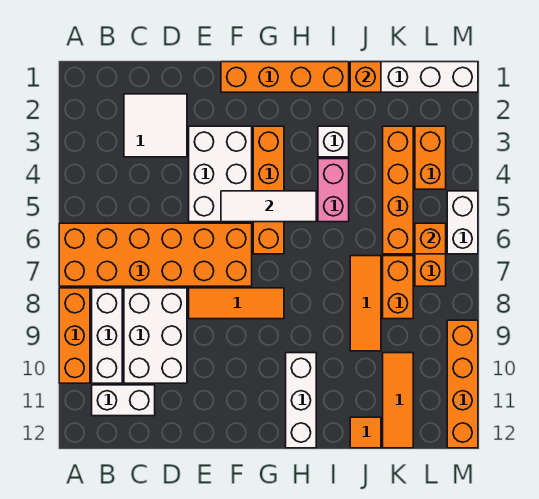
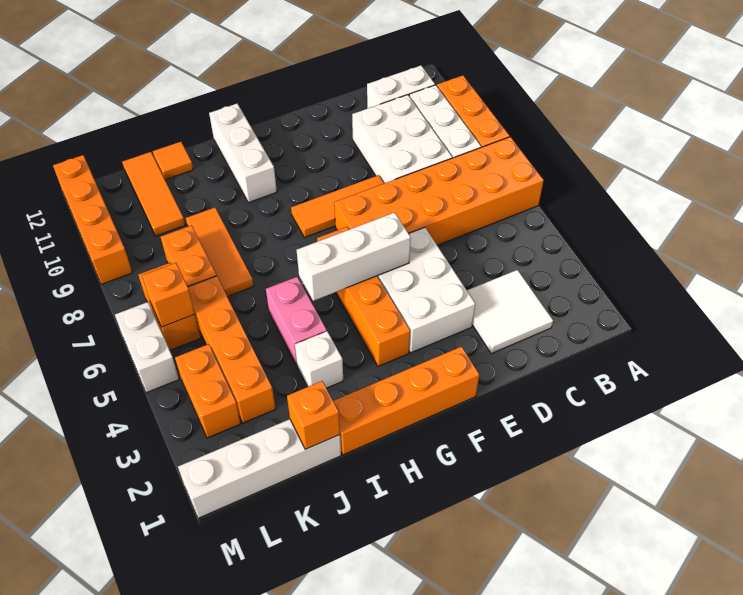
white tile F5:H5 level 2 -> white brick F5:H5 level 2

